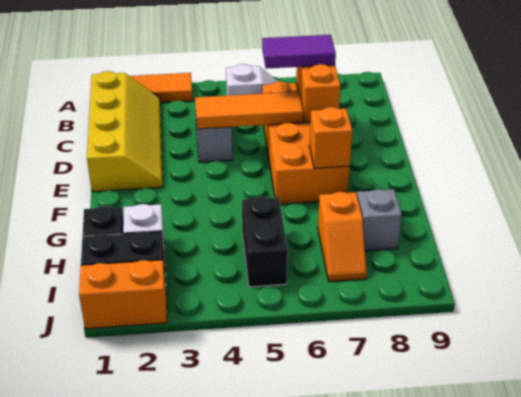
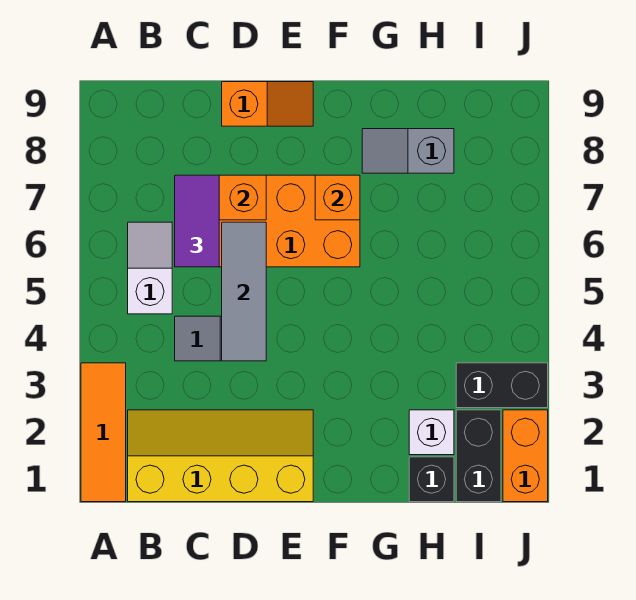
orange tile D4:D6 level 2 -> grey tile D4:D6 level 2
black brick H5:I5 level 1 -> black brick I3:J3 level 1
orange slope H7:I7 level 1 top H -> orange slope D9:E9 level 1 top D

